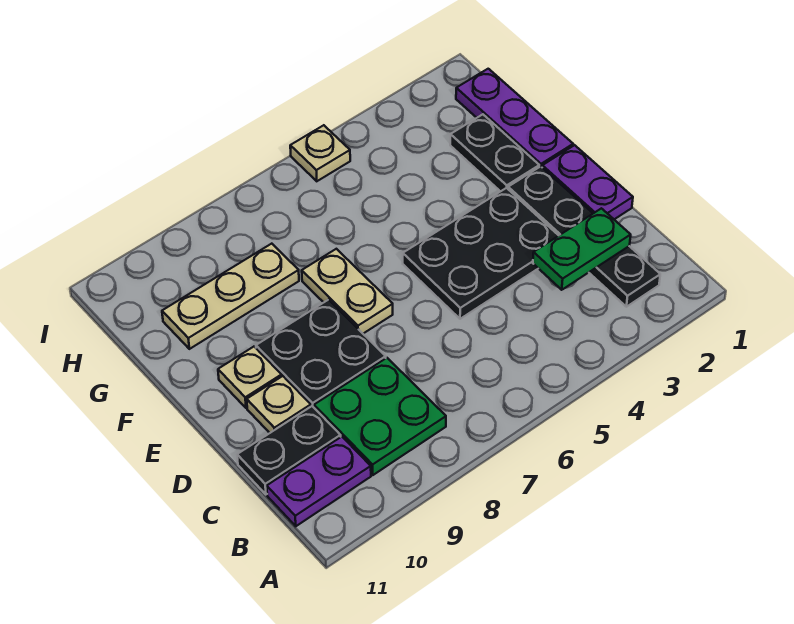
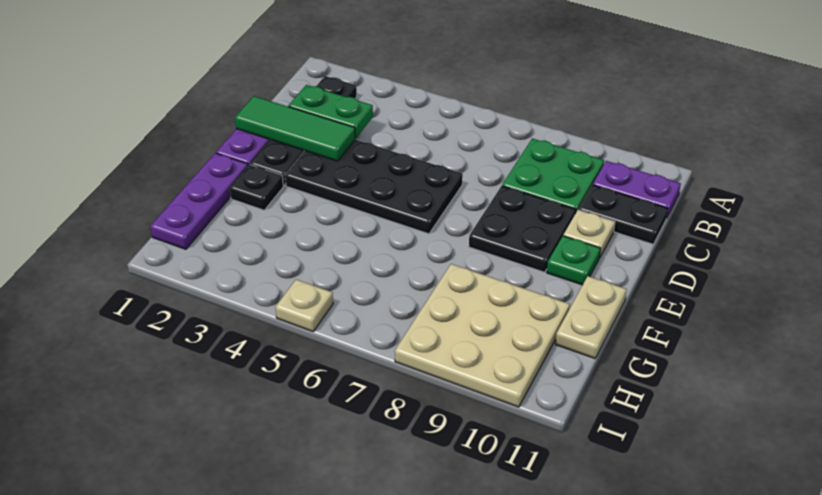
none -> green tile D1:D3 level 2
black plate D3:E5 level 1 -> black plate D3:E6 level 1
tan plate E7:F7 level 1 -> tan plate F11:G11 level 1
tan plate E10 level 1 -> green plate E10 level 1
black plate F2:G2 level 1 -> black plate F2 level 1
tan plate G8:G10 level 1 -> tan plate G8:I10 level 1

